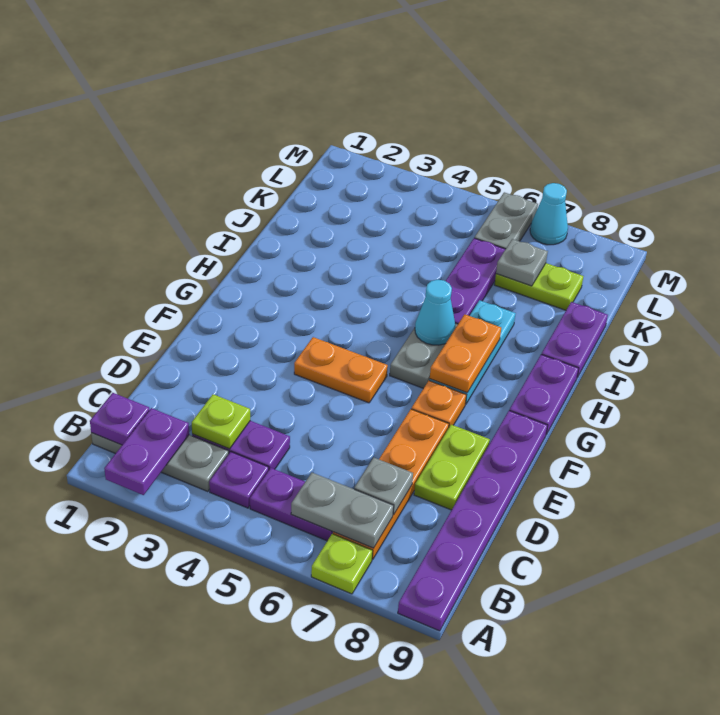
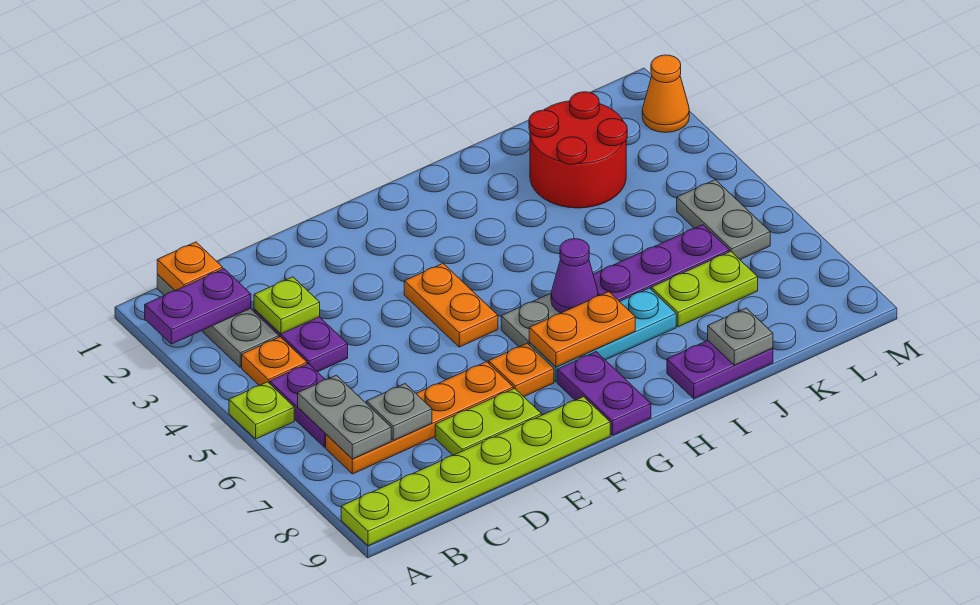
lime plate A7 level 1 -> lime plate A5 level 1
purple plate A9:F9 level 1 -> lime plate A9:F9 level 1
purple plate B1 level 2 -> orange plate B1 level 2
purple plate B4 level 1 -> orange plate B4 level 1
purple plate G9:H9 level 1 -> purple plate G8:G9 level 1
cyan cone H6 level 2 -> purple cone H6 level 2
none -> red round brick J2:K3 level 1
lime plate K7:K8 level 1 -> lime plate J7:K7 level 1
grey plate K7 level 2 -> grey plate J9 level 2
grey plate L6:M6 level 1 -> grey plate L5:L6 level 1
none -> orange cone M2 level 1
cyan cone M7 level 1 -> none

